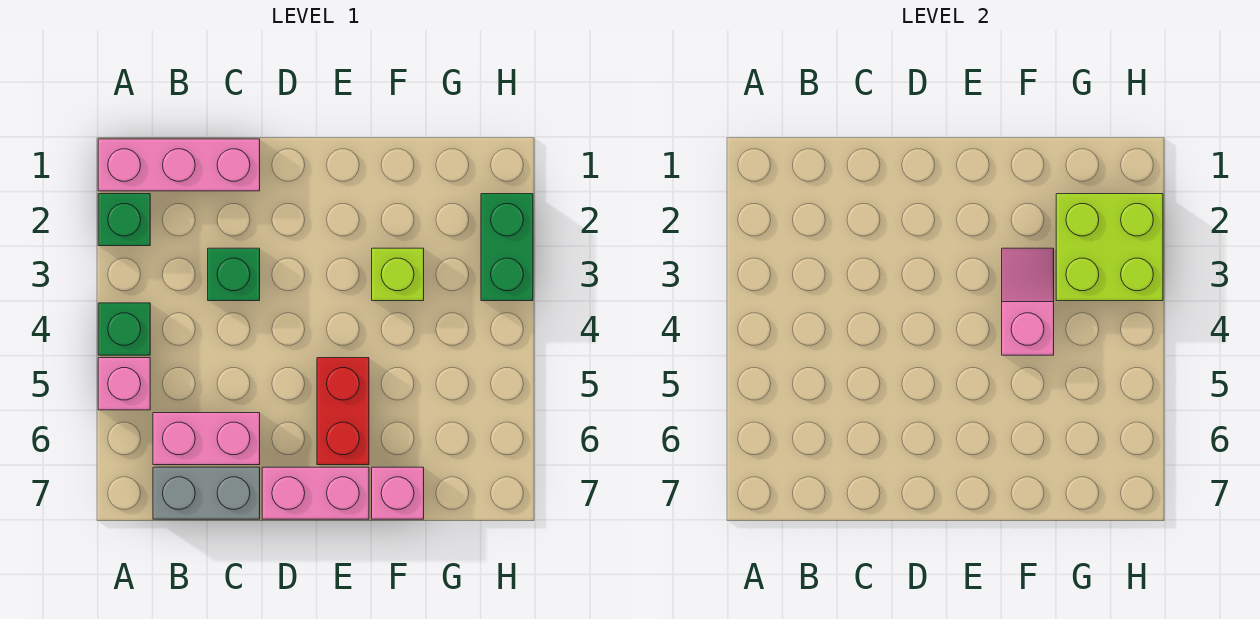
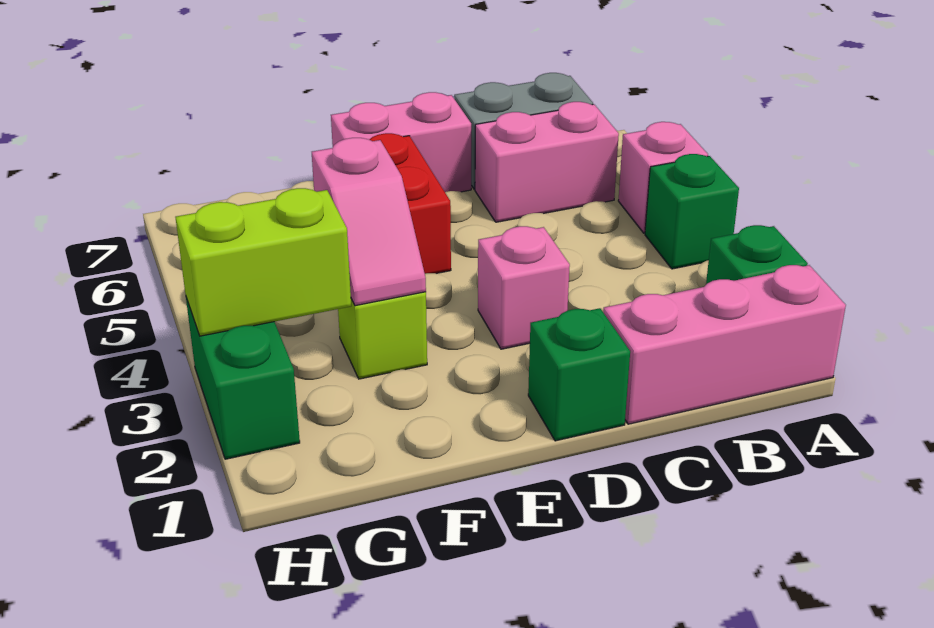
green brick C3 level 1 -> green brick D1 level 1
pink brick F7 level 1 -> pink brick D3 level 1
lime brick G2:H3 level 2 -> lime brick G3:H3 level 2

